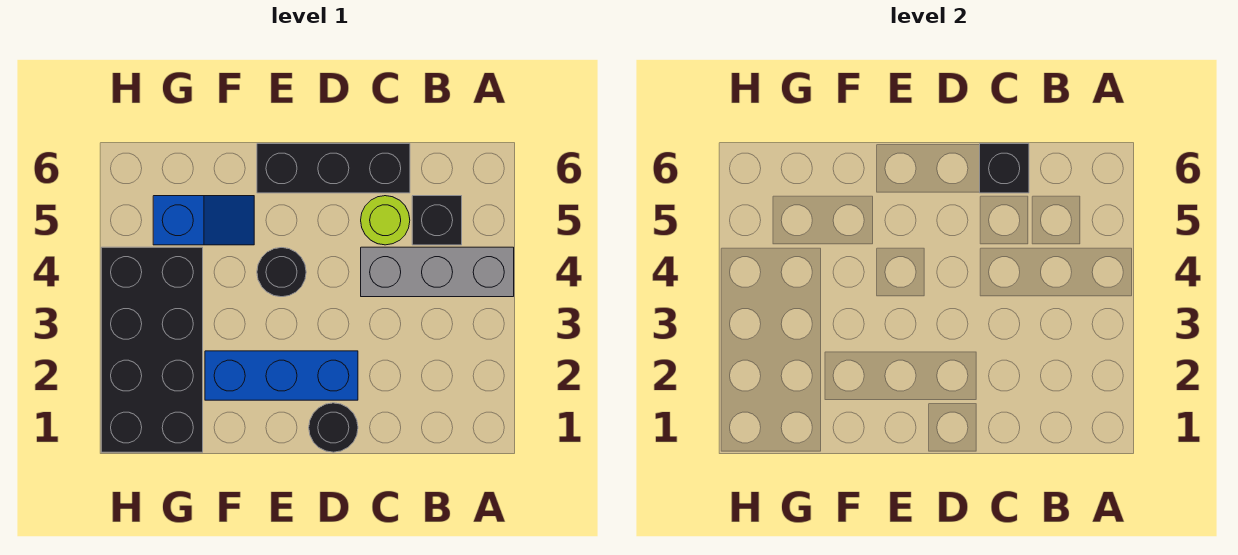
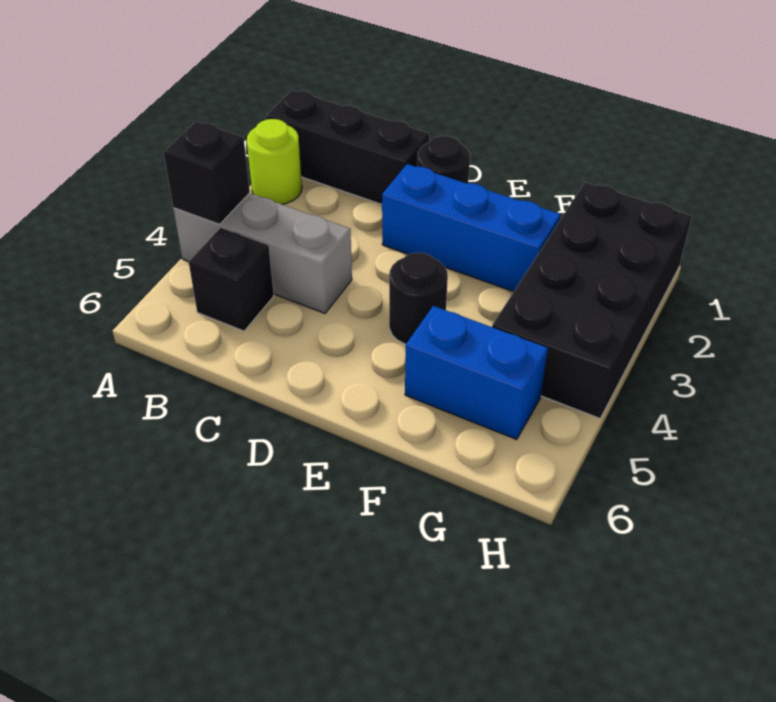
lime round brick C5 level 1 -> lime round brick A2 level 1
black brick C6:E6 level 1 -> black brick A1:C1 level 1
black brick C6 level 2 -> black brick A4 level 2
blue slope F5:G5 level 1 top G -> blue brick F5:G5 level 1

